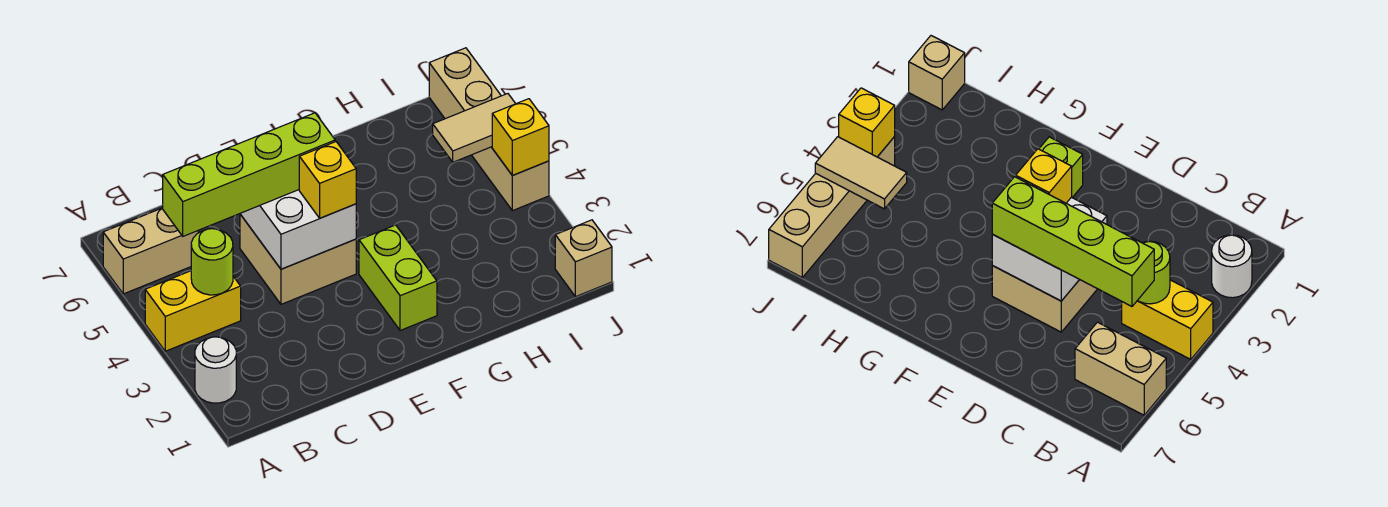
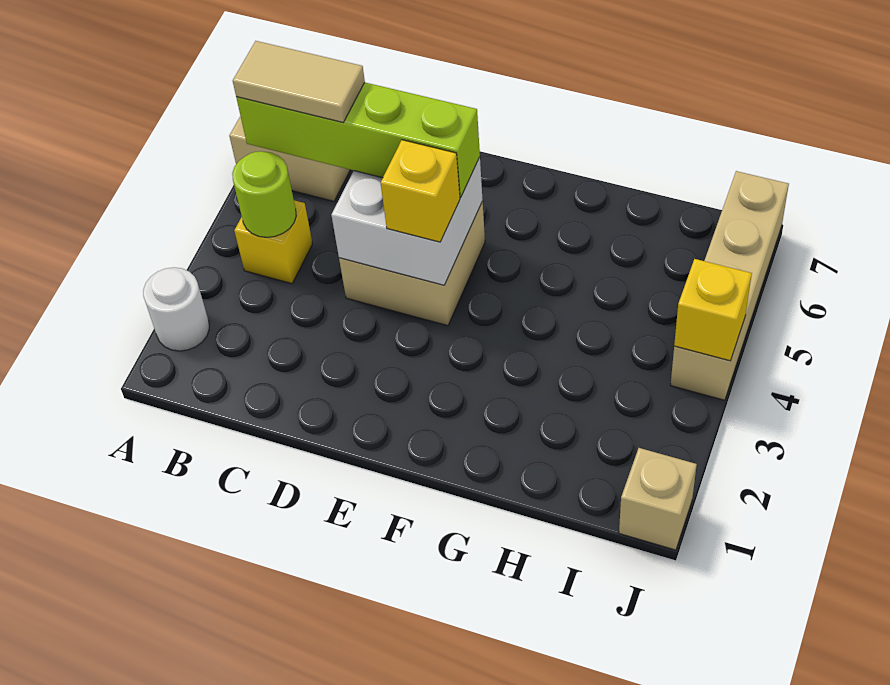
yellow brick A4:B4 level 1 -> yellow brick B4 level 1
lime brick F2:F3 level 1 -> none
tan tile I5:J5 level 2 -> tan tile B5:C5 level 4

